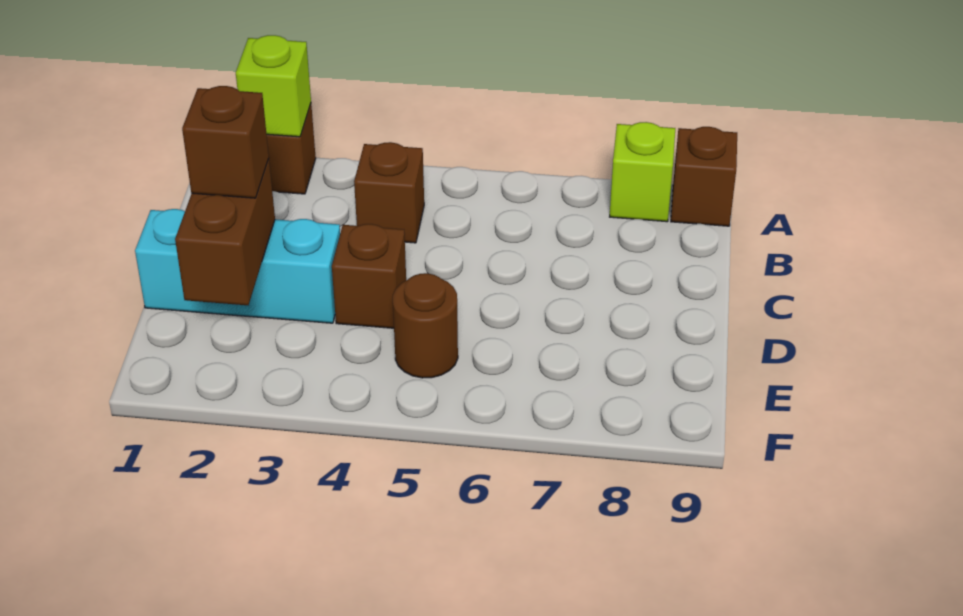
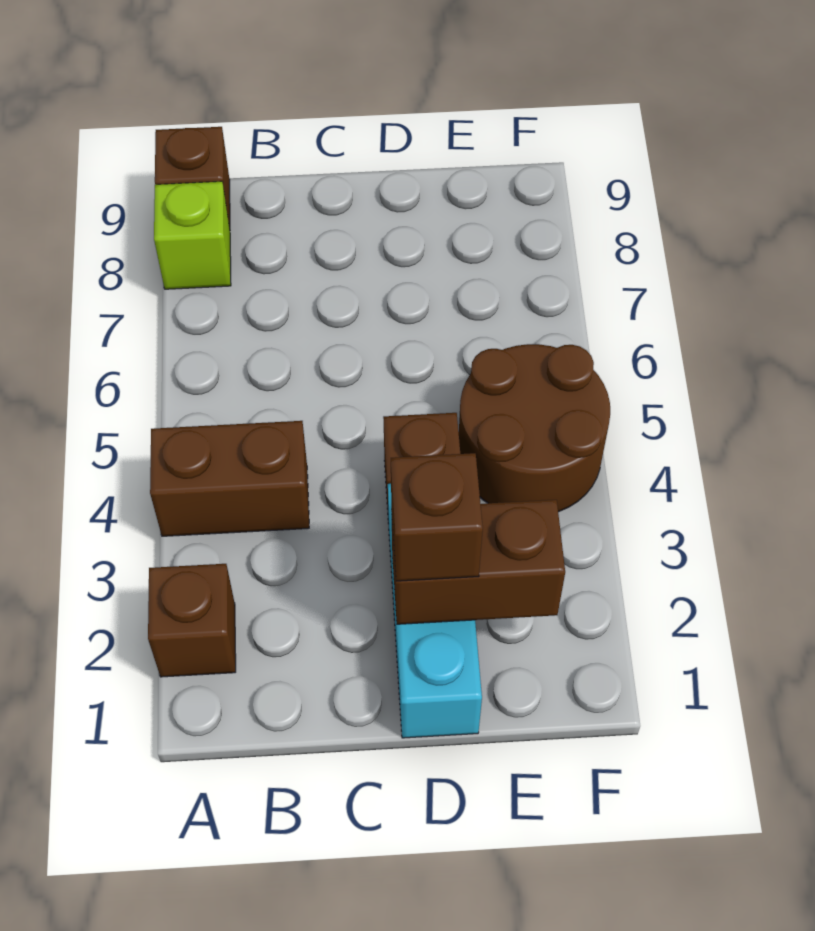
lime brick A2 level 2 -> none
brown brick B4 level 1 -> brown brick A4:B4 level 1
brown round brick E5 level 1 -> brown round brick E4:F5 level 1

